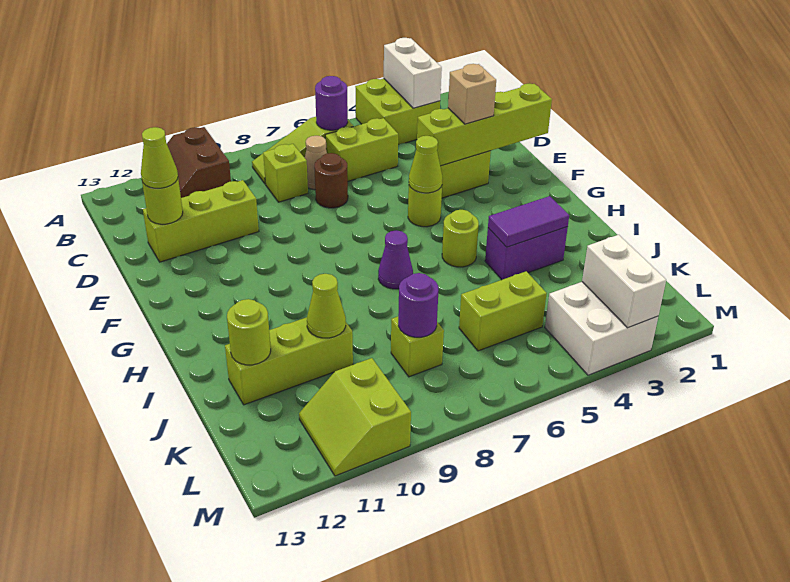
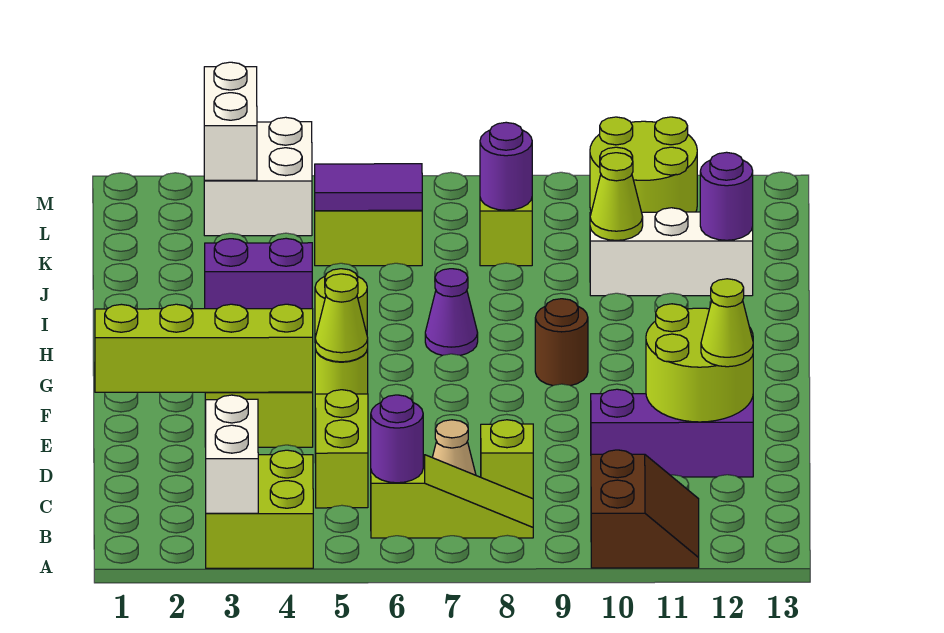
lime brick C5:C6 level 1 -> lime brick C5:D5 level 1
brown round brick D7 level 1 -> brown round brick G9 level 1
lime brick D10:D12 level 1 -> purple brick D10:D12 level 1
lime round brick D12 level 2 -> lime round brick D11:E12 level 2
tan brick E3 level 3 -> none
purple tile I3:I4 level 2 -> purple tile K5:K6 level 2
lime brick J10:J12 level 1 -> white brick J10:J12 level 1
lime round brick J12 level 2 -> purple round brick J12 level 2
lime slope L10:M11 level 1 top 10 -> lime round brick L10:M11 level 1

